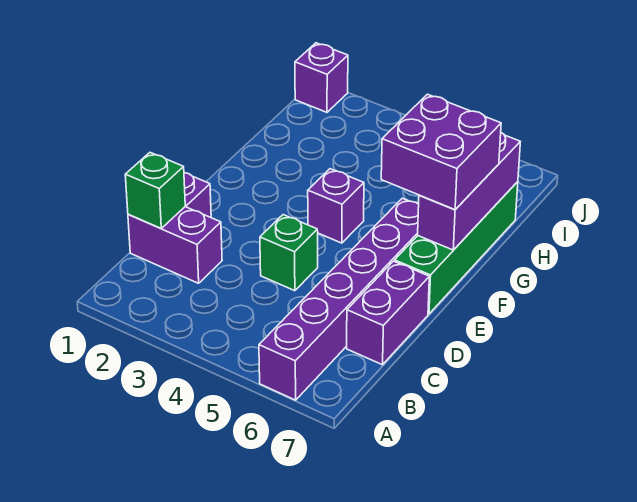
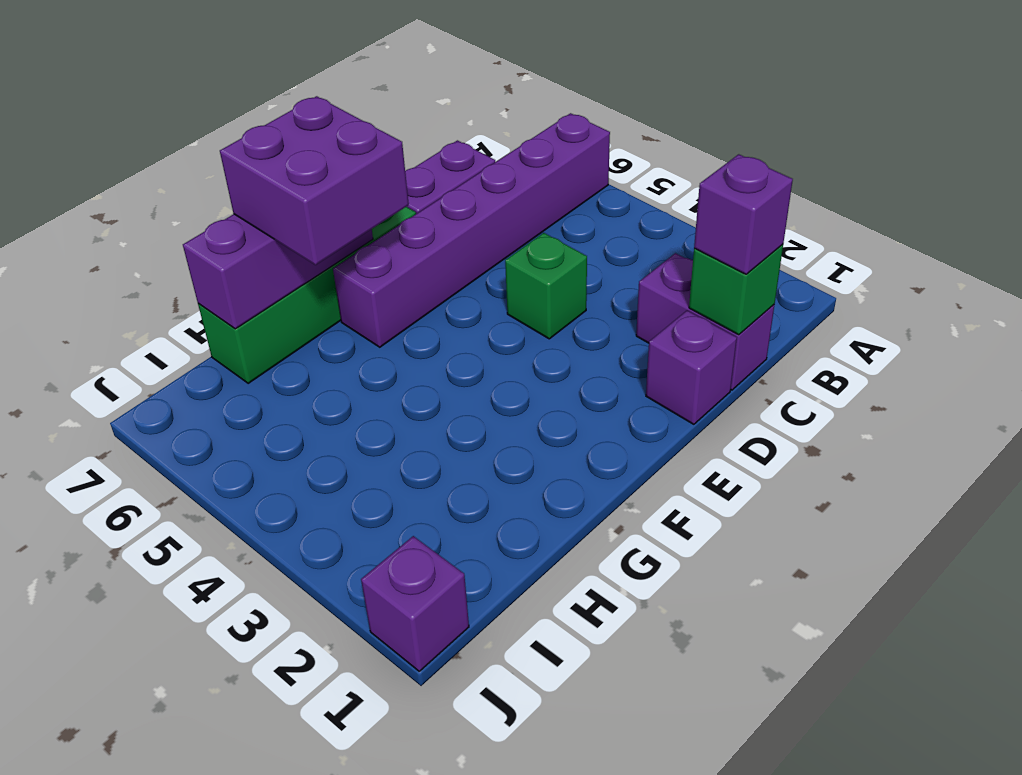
purple brick F4 level 1 -> purple brick C1 level 3

